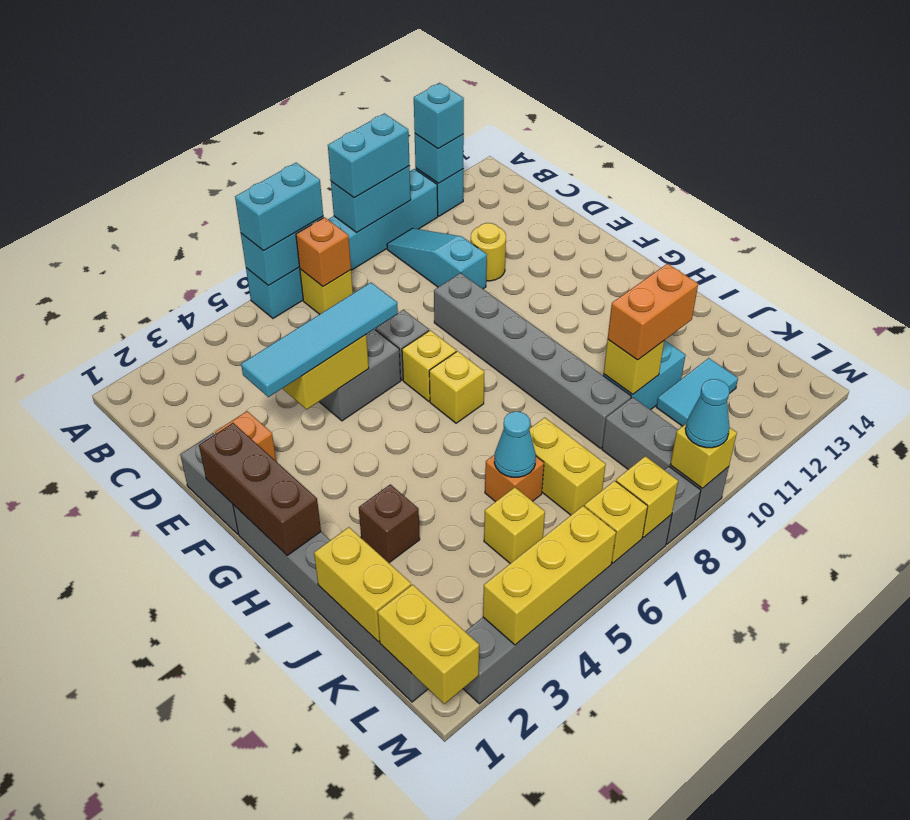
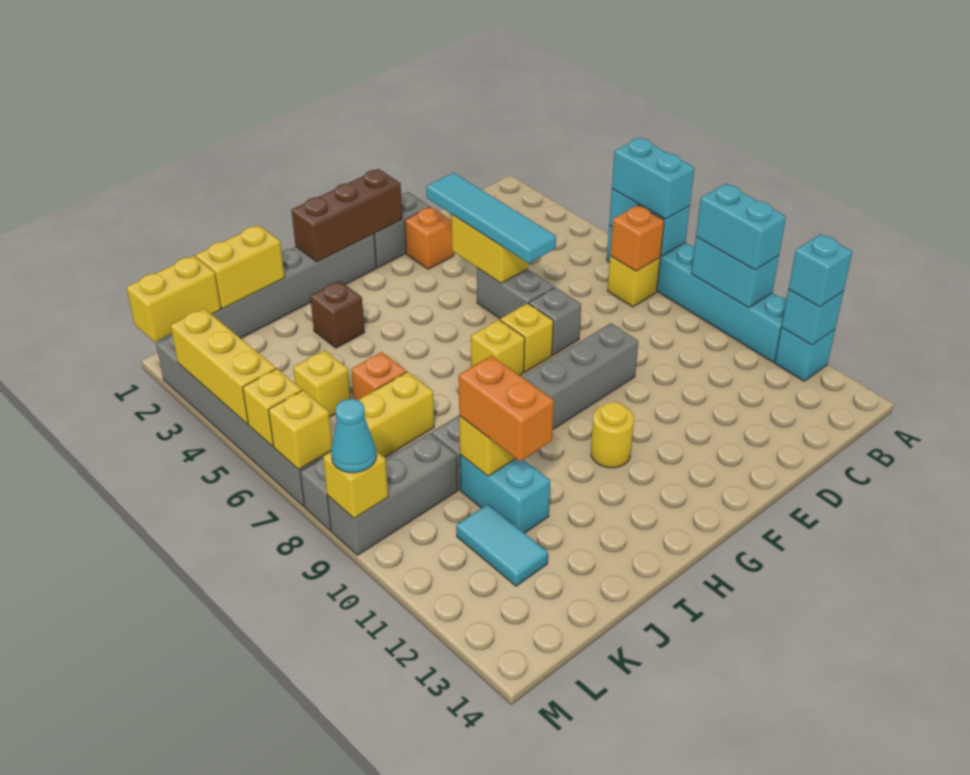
cyan slope B10:D10 level 1 top D -> none
yellow round brick D11 level 1 -> yellow round brick G11 level 1
cyan cone J6 level 2 -> none

